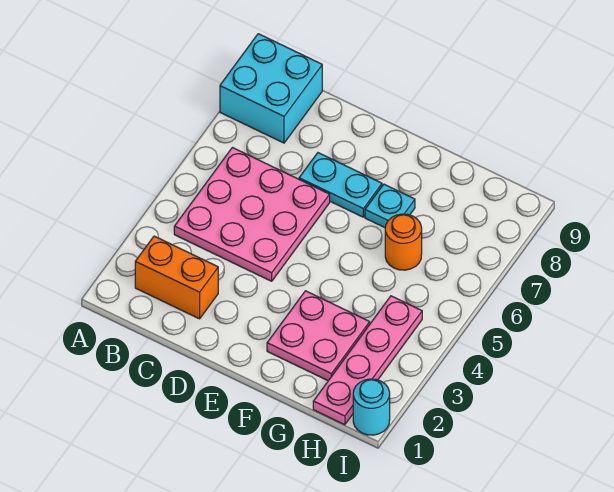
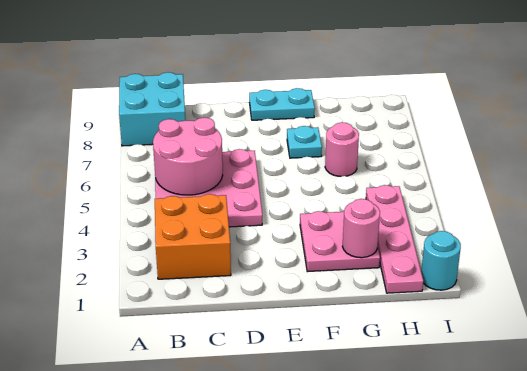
orange brick B2:C2 level 1 -> orange brick B2:C3 level 1
none -> pink round brick B5:C6 level 2
cyan plate D7:E7 level 1 -> cyan plate E9:F9 level 1
none -> pink round brick G2 level 2
orange round brick G6 level 1 -> pink round brick G6 level 1

